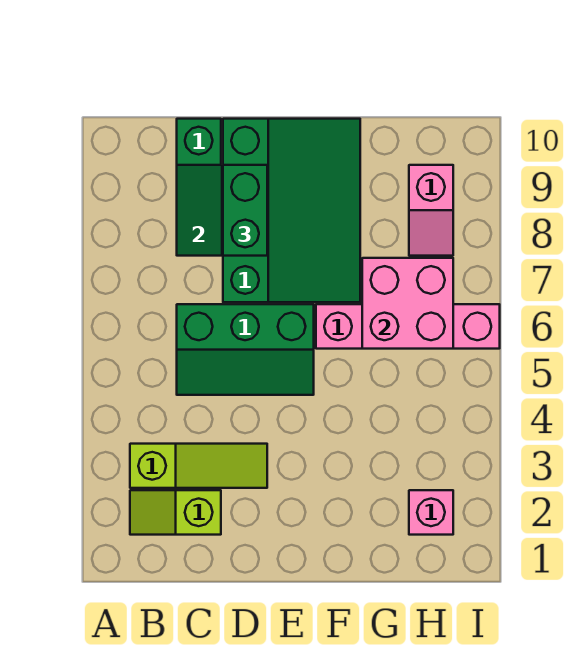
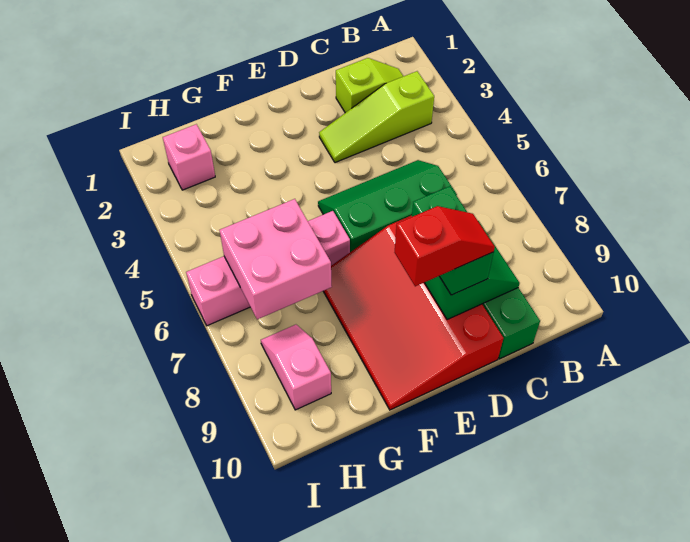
green slope D7:F10 level 1 top D -> red slope D7:F10 level 1 top D
none -> red slope D9:E9 level 4 top E

